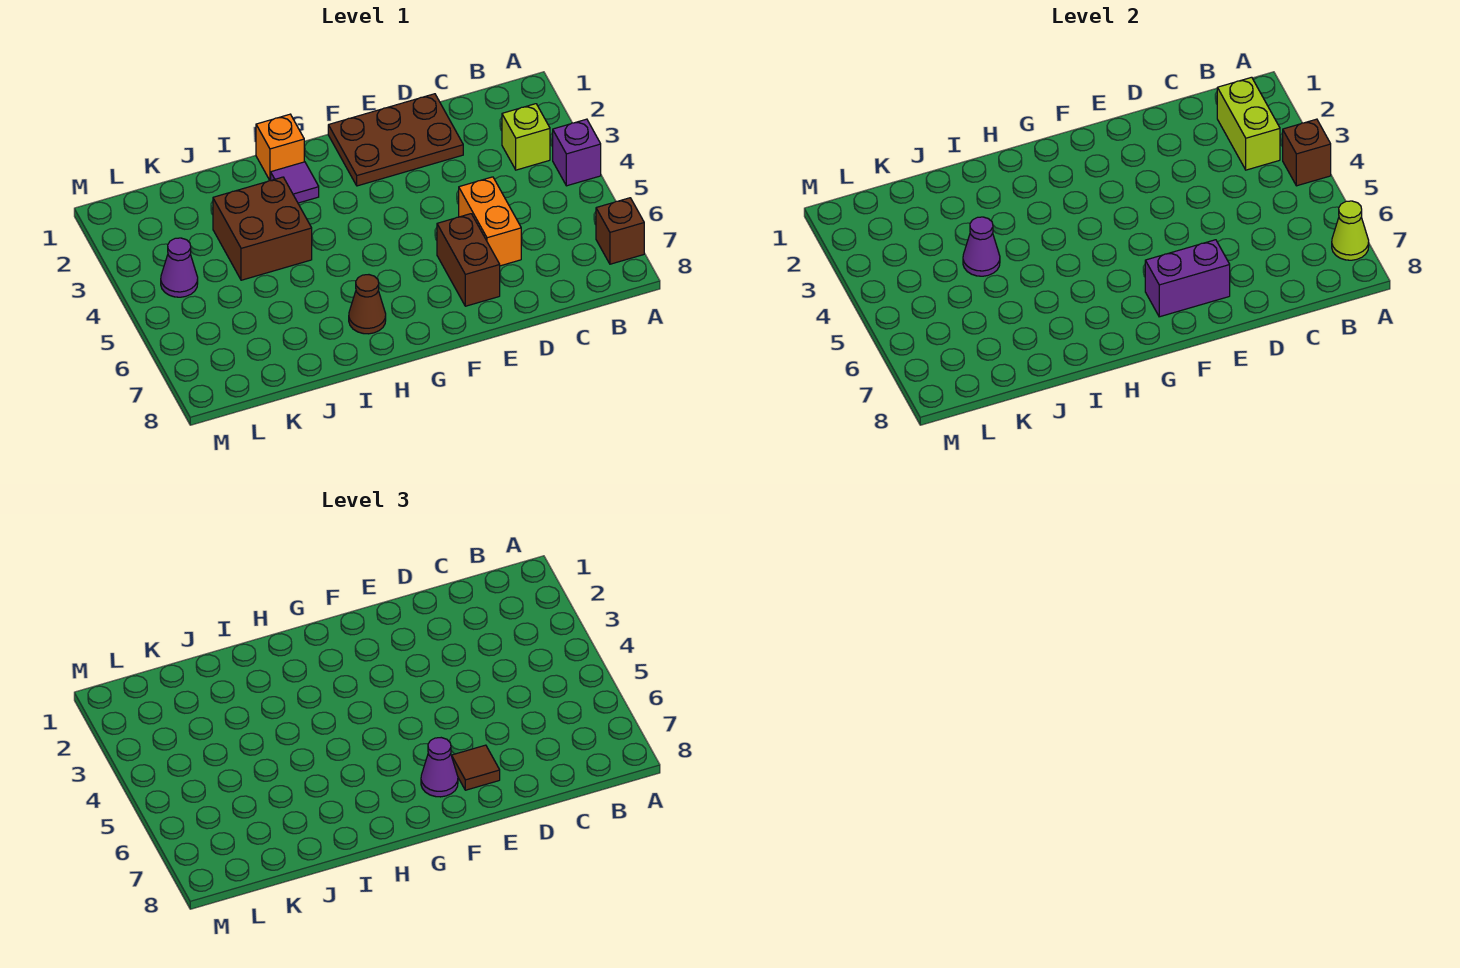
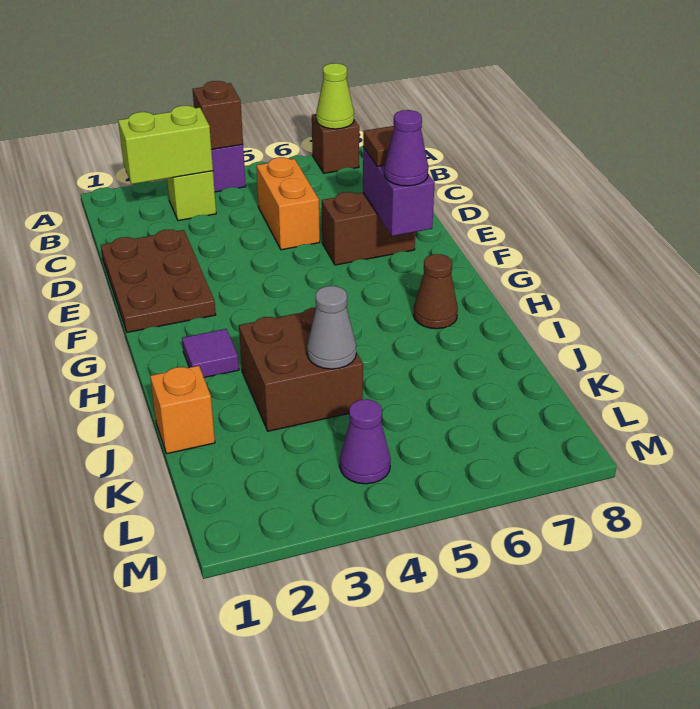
orange brick D5:D6 level 1 -> orange brick C5:D5 level 1
orange brick H1 level 1 -> orange brick J1 level 1
purple cone J4 level 2 -> grey cone J4 level 2

